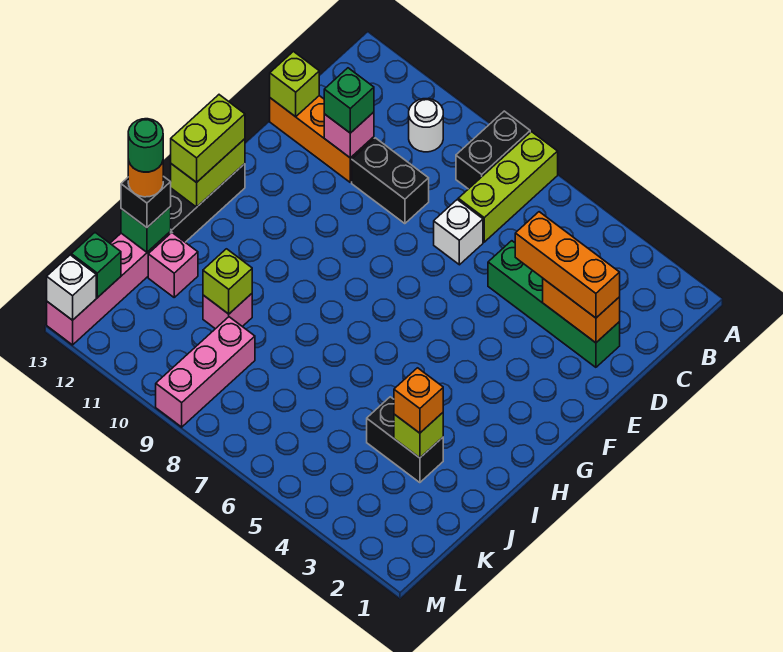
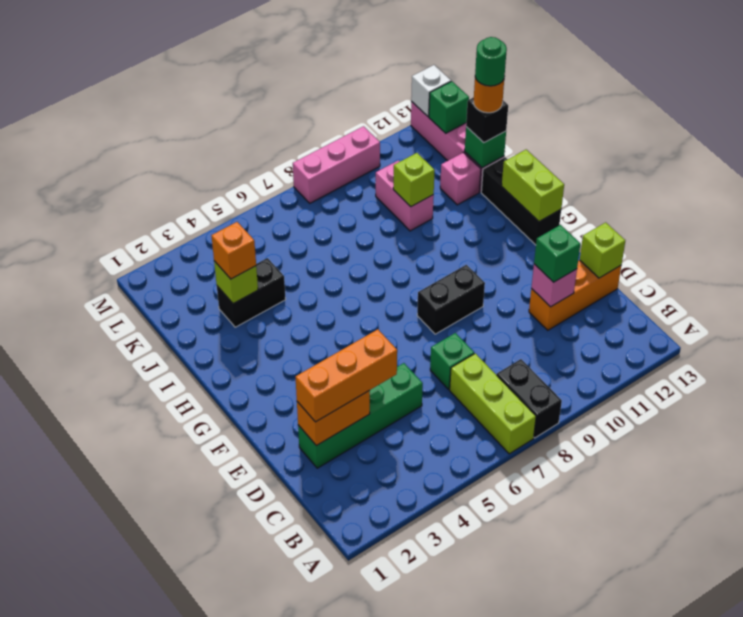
white round brick B10 level 1 -> none
white brick D7 level 1 -> green brick D7 level 1
black brick D9:D10 level 1 -> black brick F8:F9 level 1
lime brick G13:H13 level 3 -> none
pink brick J10 level 1 -> pink brick J10:K10 level 1
pink brick K9:M9 level 1 -> pink brick M8:M10 level 1

